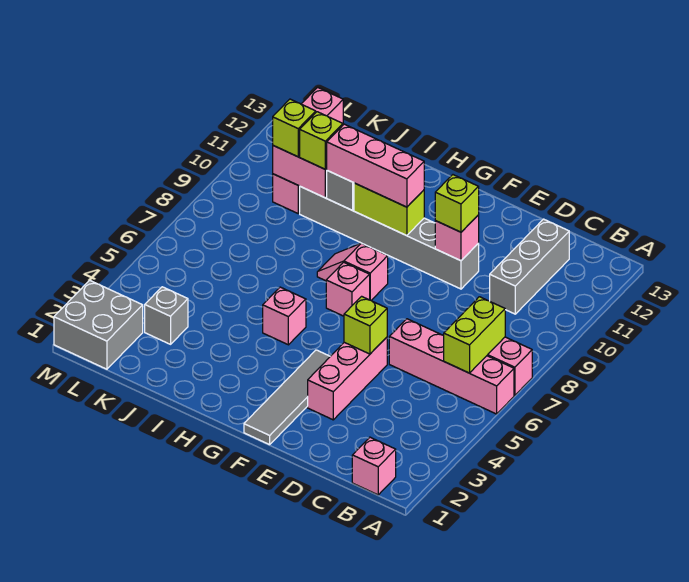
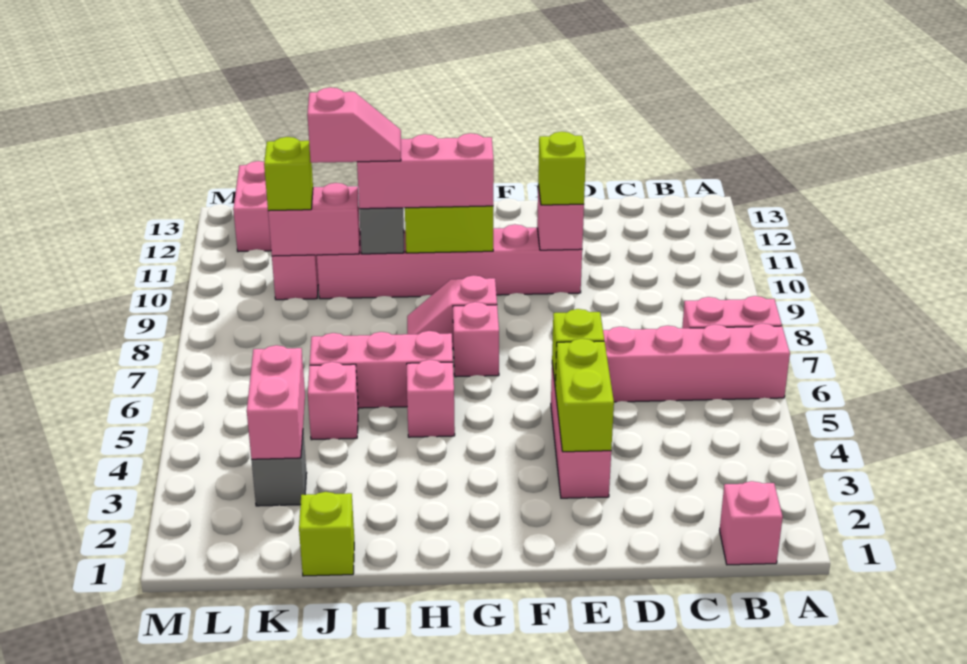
lime brick B6:B7 level 2 -> lime brick E3:E4 level 2
grey brick C10:C12 level 1 -> none
grey brick E10:J10 level 1 -> pink brick E10:J10 level 1
grey tile F1:F4 level 1 -> none
none -> pink brick H6:J6 level 1
none -> pink slope I10:J10 level 4 top J
none -> pink brick J5 level 1
lime brick J10 level 3 -> lime brick J1 level 1
none -> pink brick K3:K4 level 2
grey brick L1:M2 level 1 -> none

